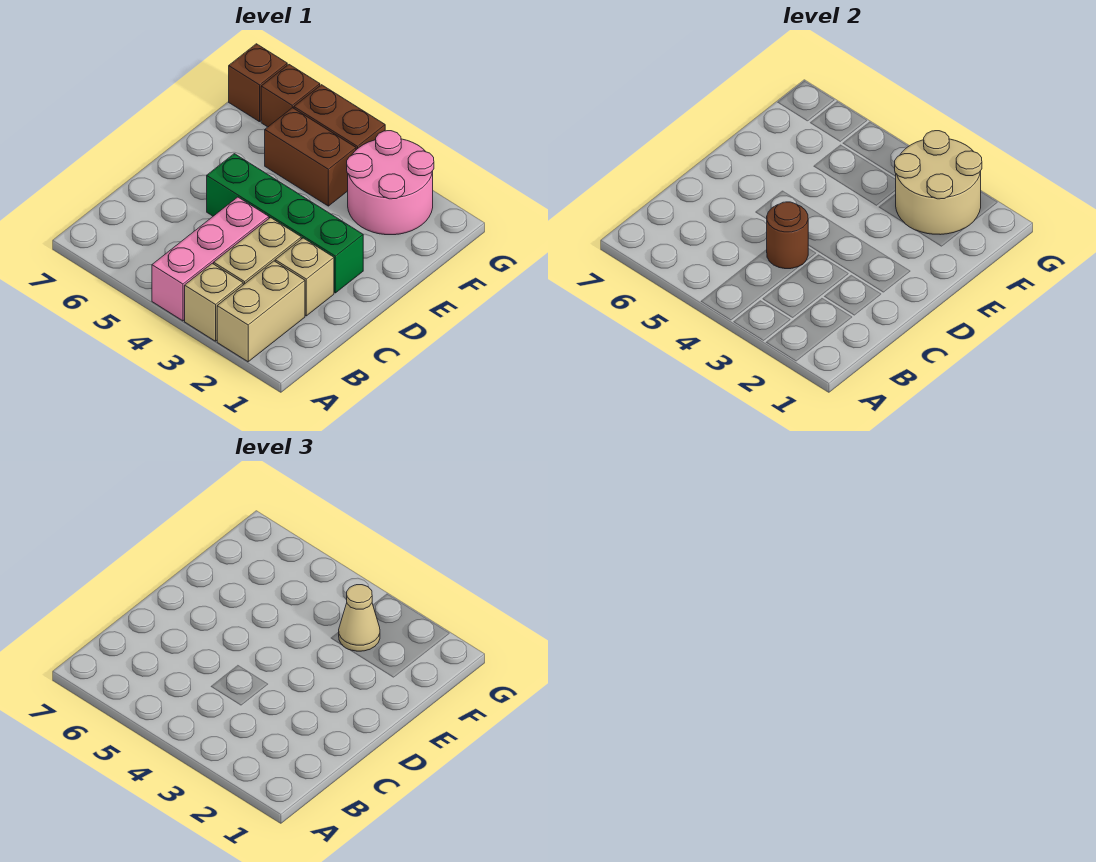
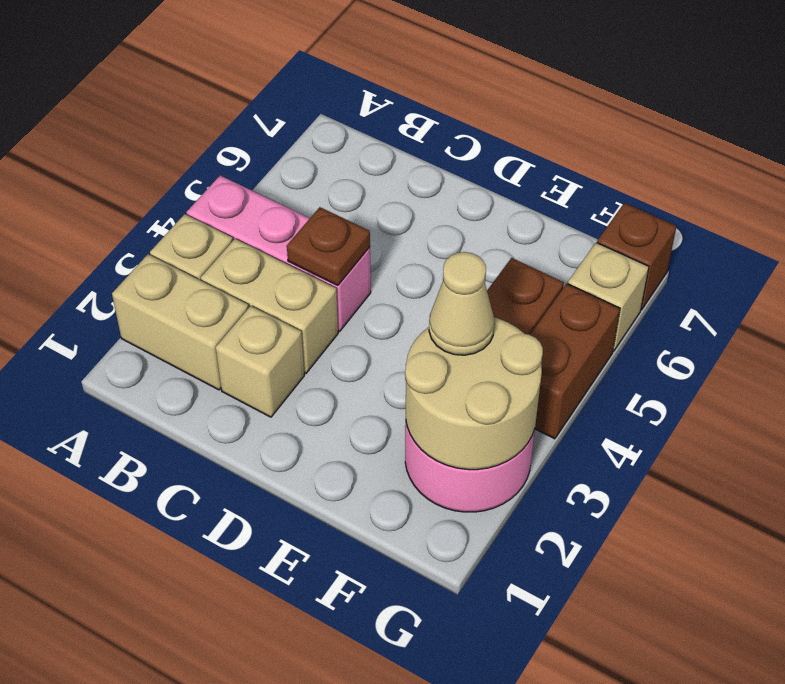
brown round brick C4 level 2 -> brown plate C4 level 2
green brick D2:D5 level 1 -> none
brown brick G6 level 1 -> tan brick G6 level 1

